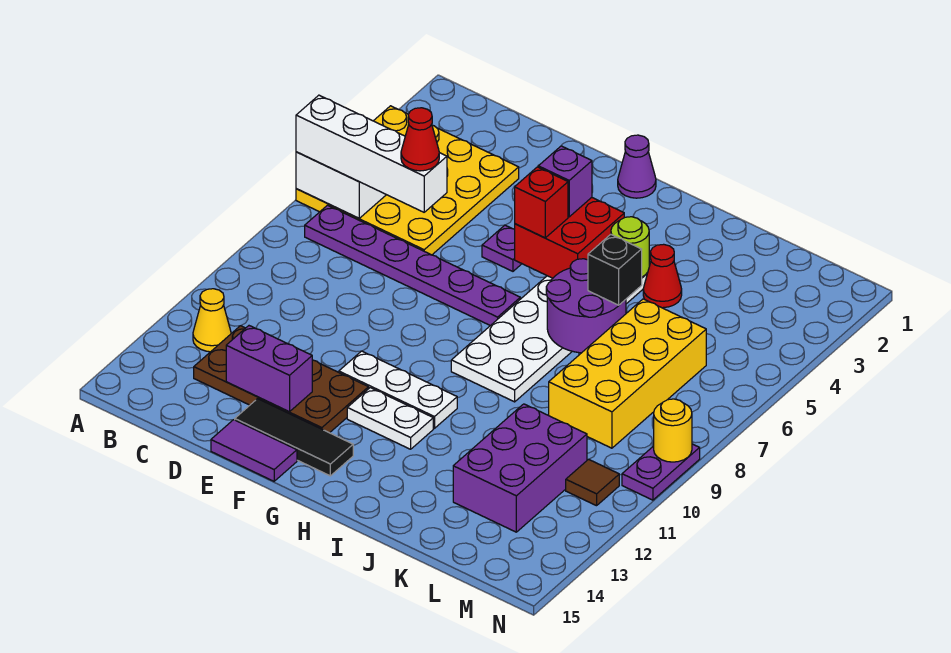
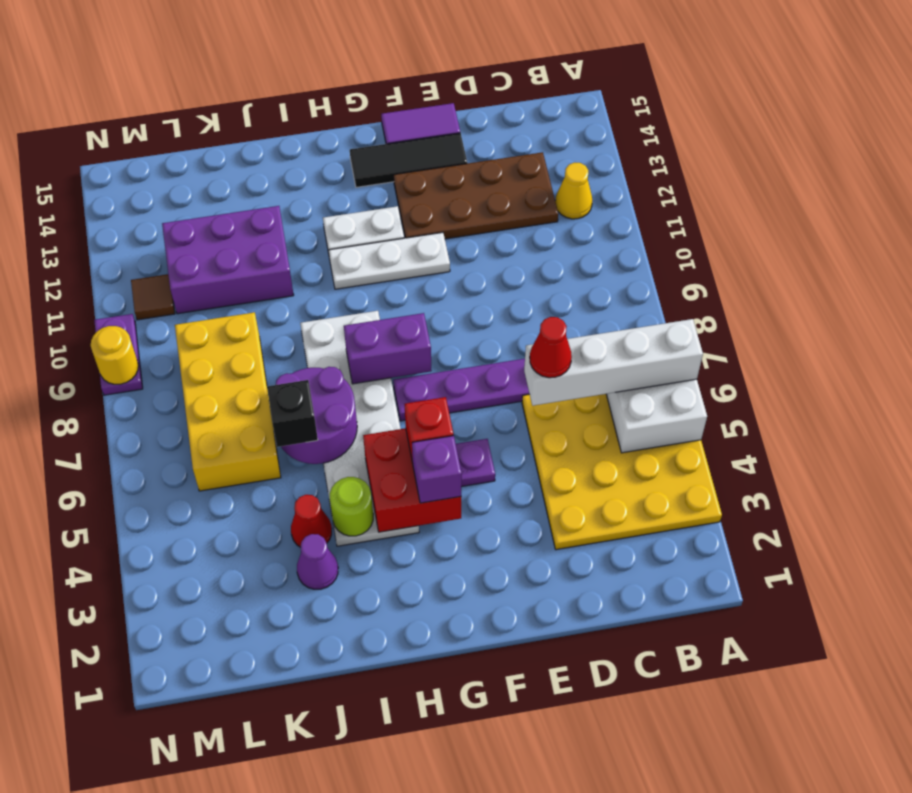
purple brick D13:E13 level 2 -> purple brick G8:H8 level 2
purple cone G1 level 1 -> purple cone J3 level 1
purple brick K11:L13 level 1 -> purple brick J11:L12 level 1

